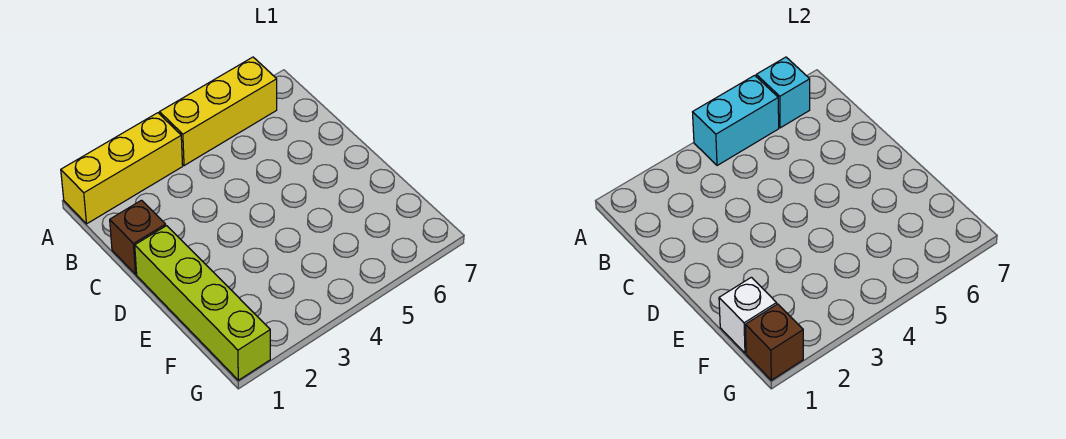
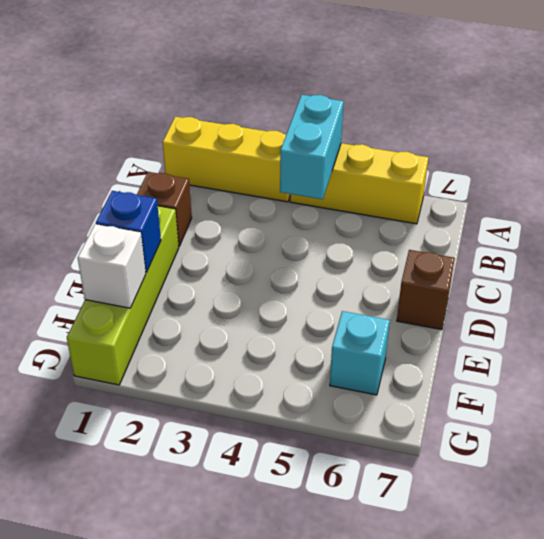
cyan brick A4:A5 level 2 -> cyan brick A4:B4 level 2
cyan brick A6 level 2 -> cyan brick F6 level 1
none -> blue brick E1 level 2
brown brick G1 level 2 -> brown brick D7 level 1

